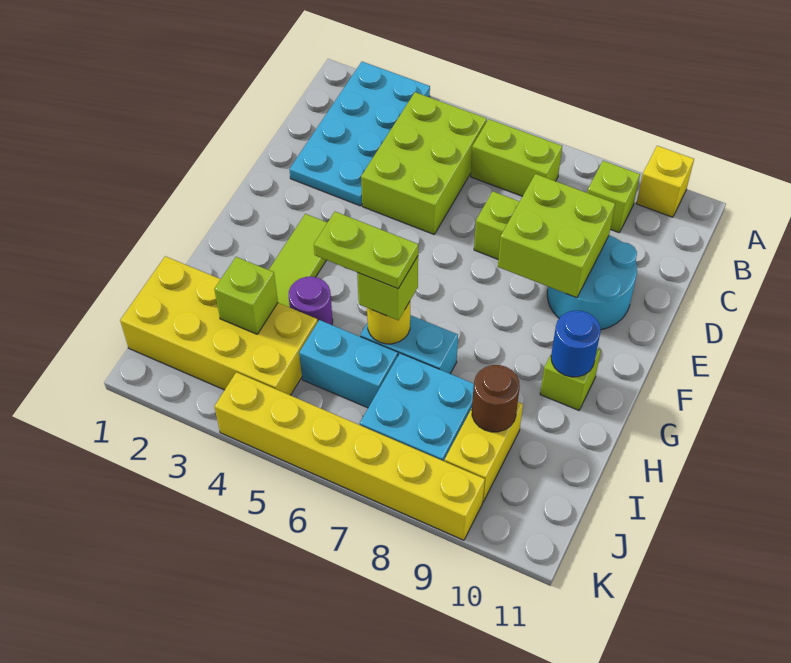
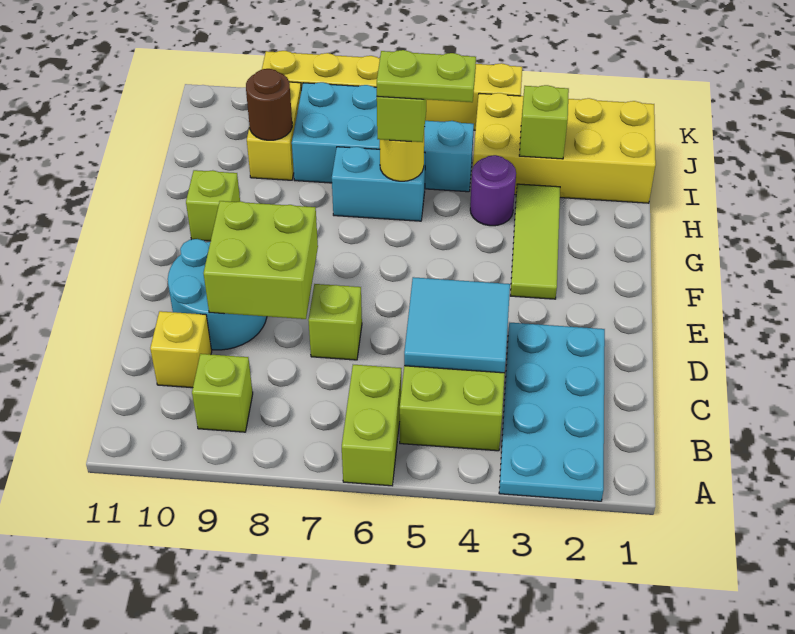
yellow brick A10 level 1 -> yellow brick C10 level 1
lime brick B6:B7 level 1 -> lime brick A6:B6 level 1
none -> cyan tile C4:D5 level 2
blue round brick G10 level 2 -> none

